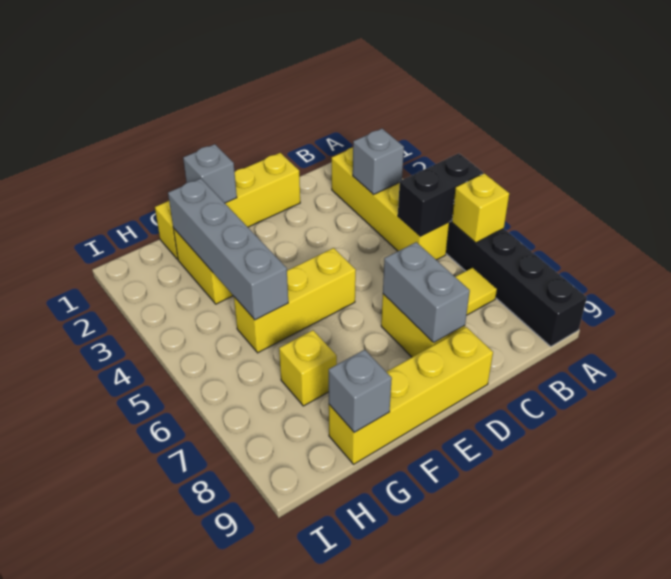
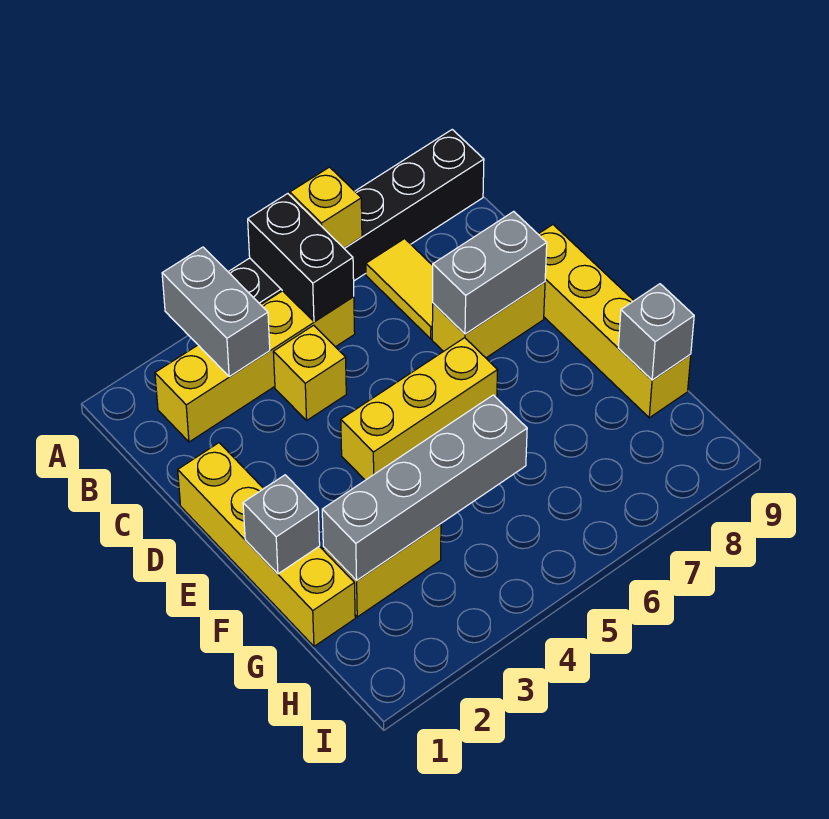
grey brick B3 level 2 -> grey brick A3:B3 level 2
yellow brick E5:G5 level 1 -> yellow brick E4:E6 level 1
yellow brick G7 level 1 -> yellow brick C4 level 1

